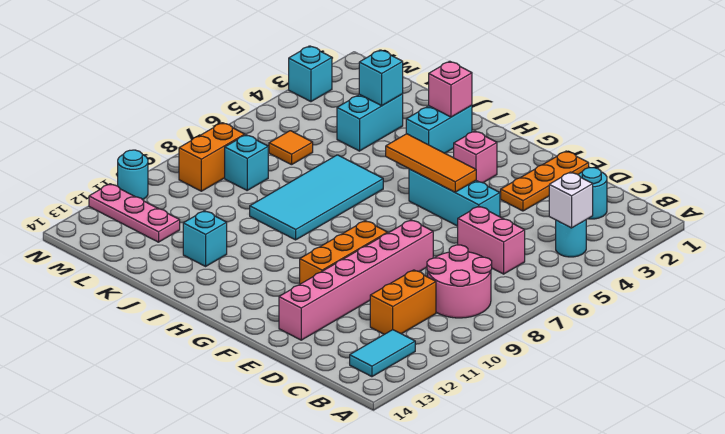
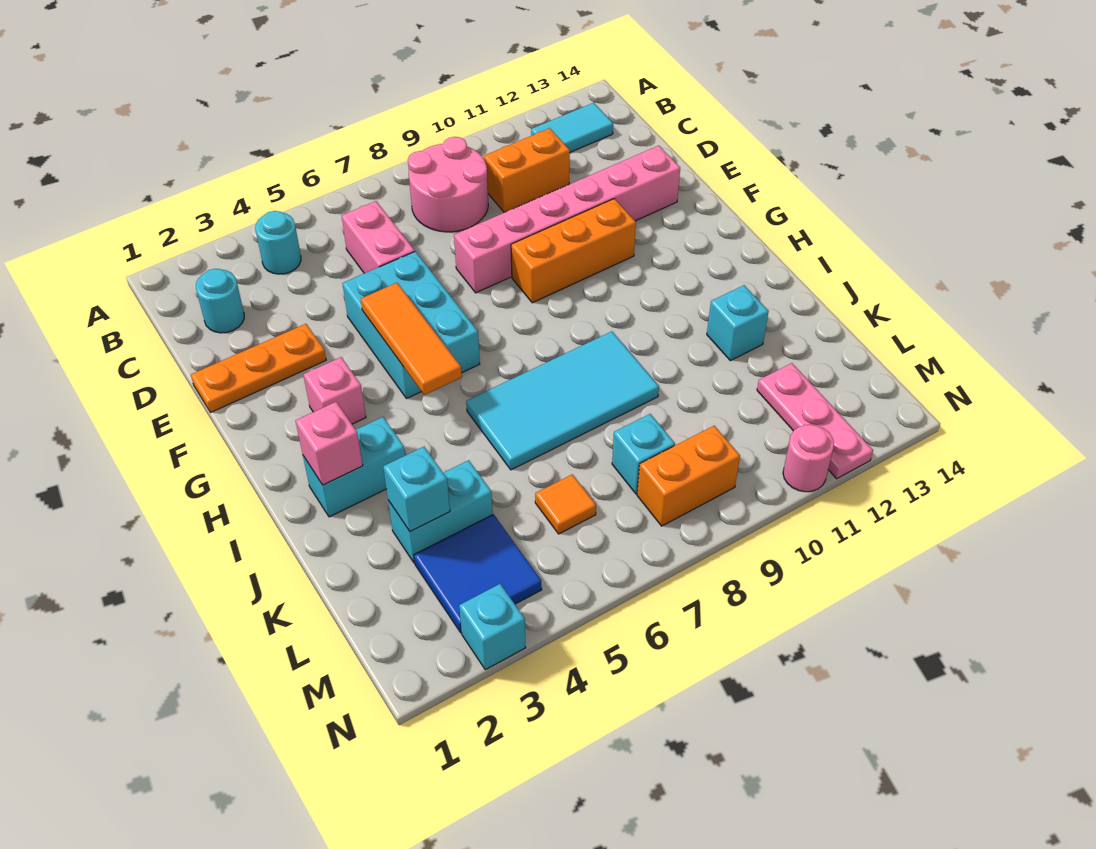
white brick B4 level 2 -> none
cyan brick E5:G5 level 1 -> cyan brick E5:G6 level 1
none -> blue tile L3:M4 level 1
cyan round brick N11 level 1 -> pink round brick N11 level 1

